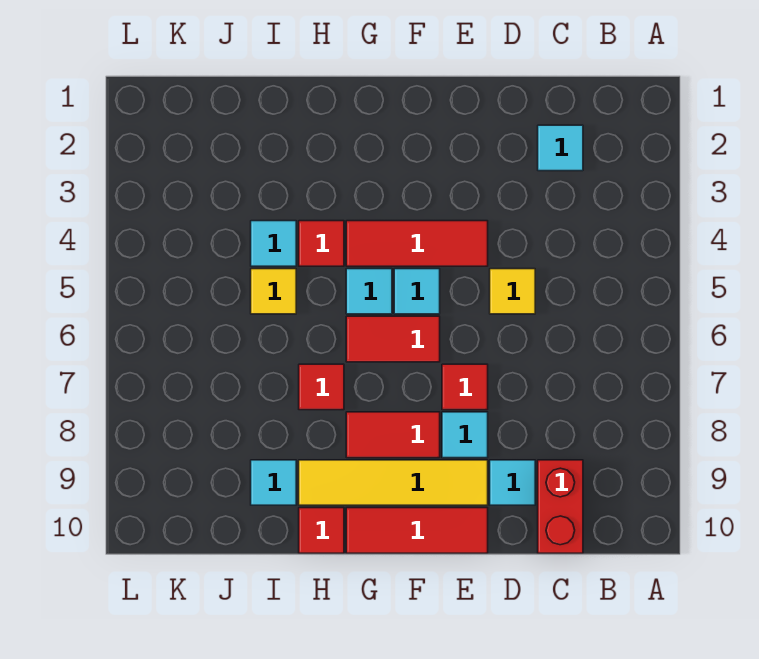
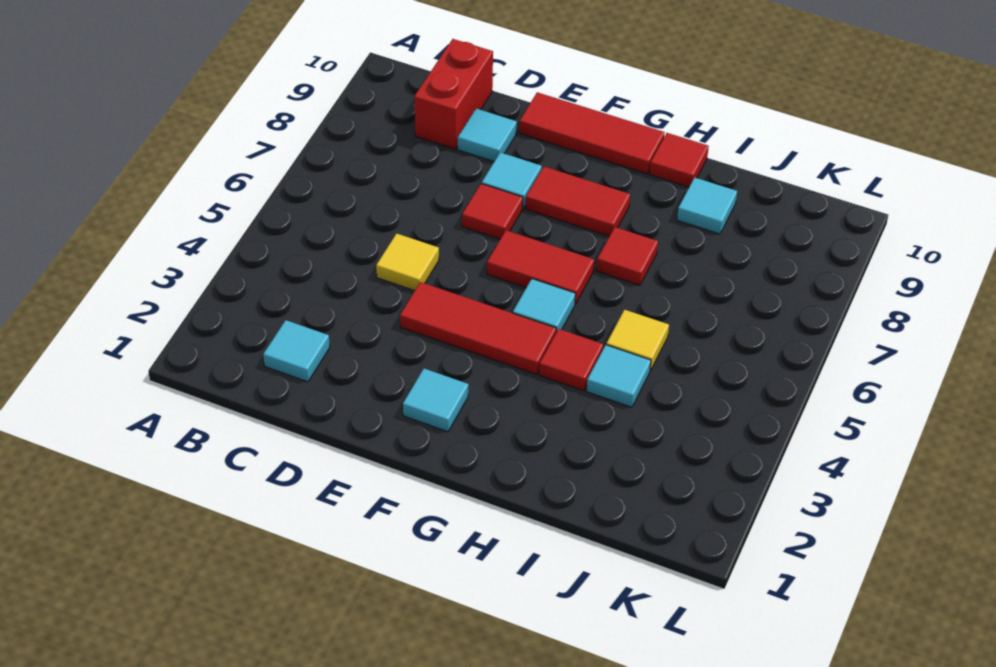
yellow tile E9:H9 level 1 -> none
cyan tile F5 level 1 -> cyan tile F2 level 1

